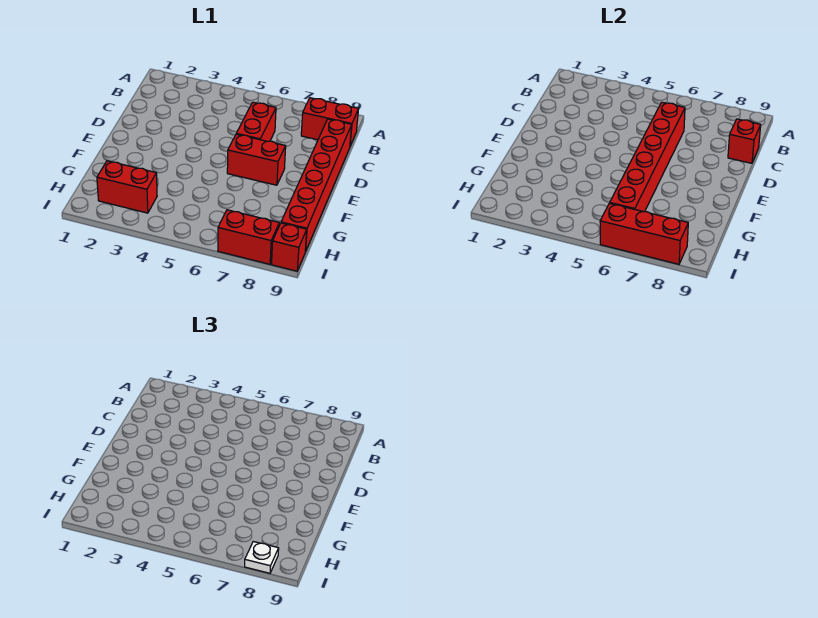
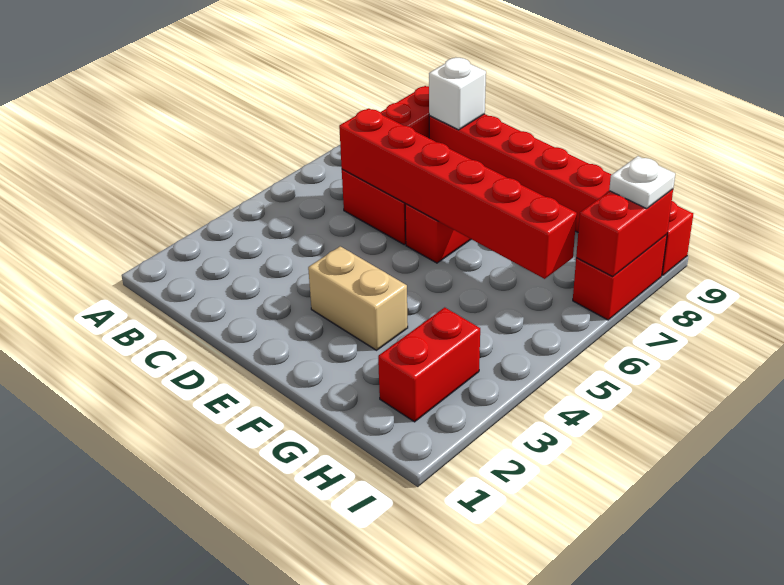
red brick C9 level 2 -> white brick C9 level 2
none -> tan brick E3:F3 level 1
red brick I6:I8 level 2 -> red brick I7:I8 level 2

